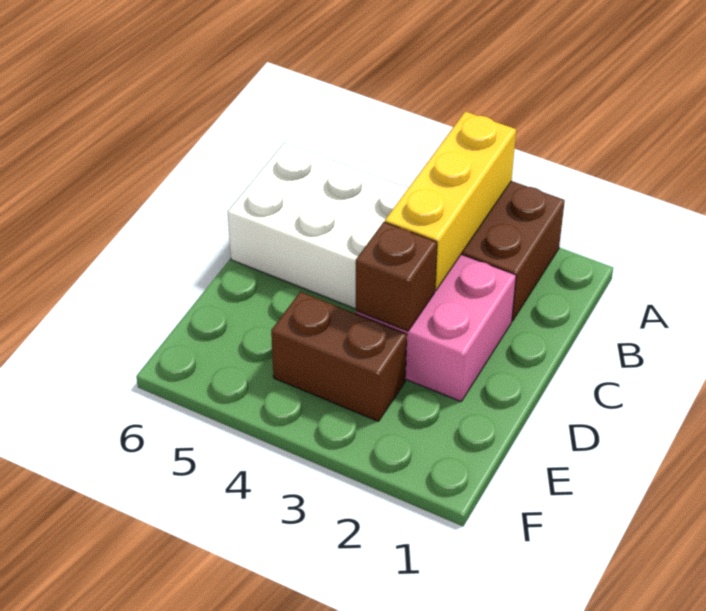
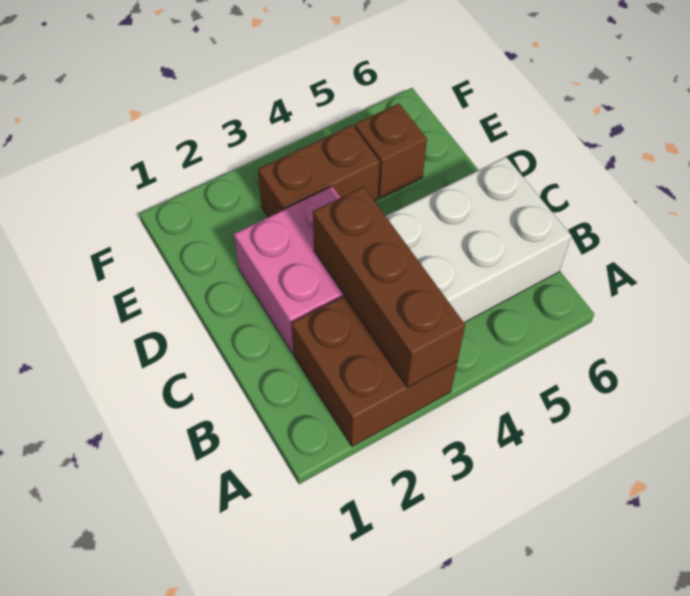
yellow brick A3:C3 level 2 -> brown brick A3:C3 level 2
brown brick D3 level 2 -> brown brick E5 level 1

